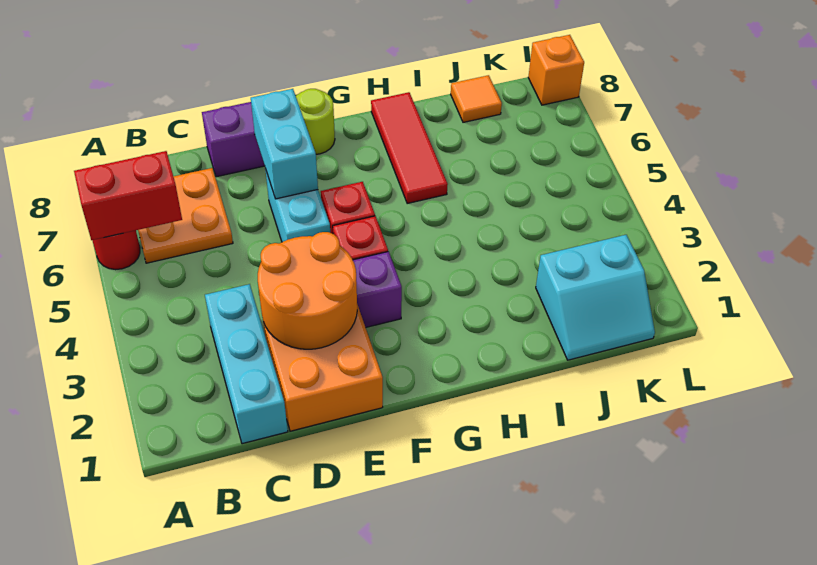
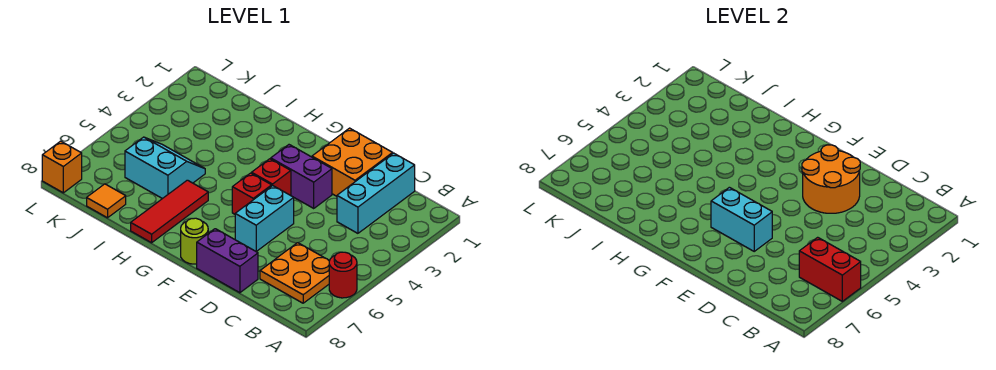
cyan brick E6:E7 level 2 -> cyan brick E6:F6 level 2
cyan slope J1:K2 level 1 top 2 -> cyan slope I5:J6 level 1 top 6

